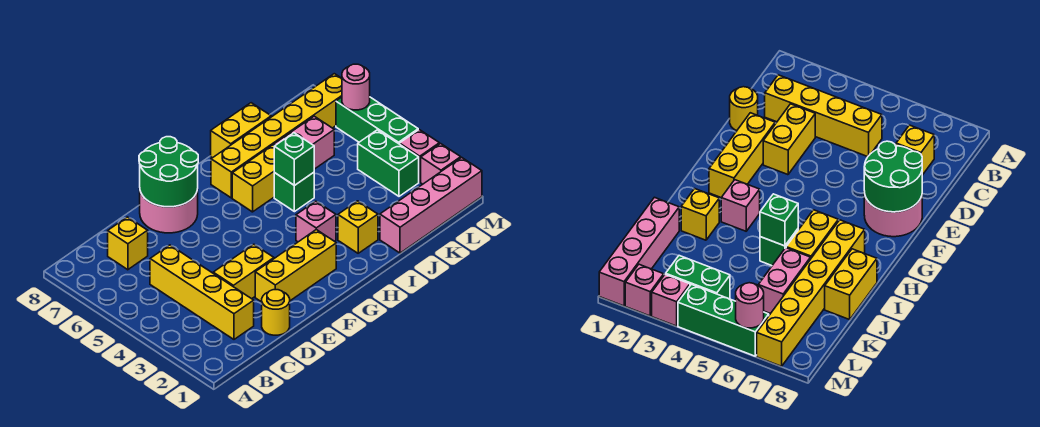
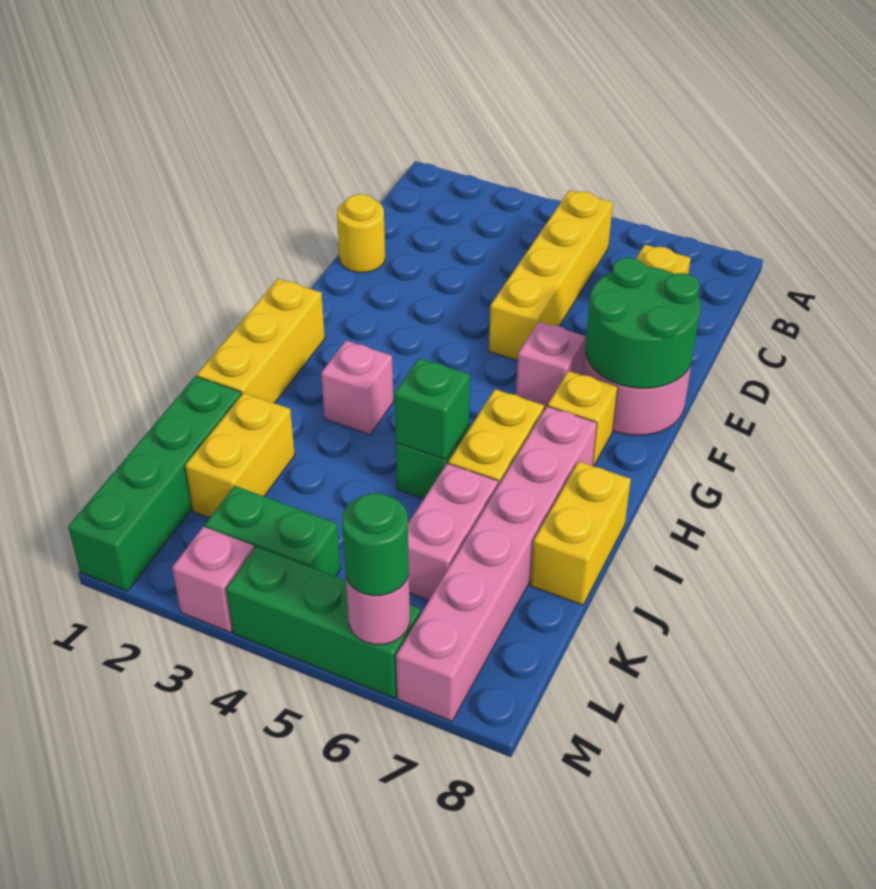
yellow brick C2:C5 level 1 -> yellow brick B5:E5 level 1
yellow brick D3:E3 level 1 -> yellow brick J2:K2 level 1
yellow brick E2:G2 level 1 -> yellow brick G1:I1 level 1
yellow brick H7:M7 level 1 -> pink brick H7:M7 level 1
yellow brick I2 level 1 -> yellow brick G7 level 1
pink brick J1:M1 level 1 -> green brick J1:M1 level 1
pink brick M2 level 1 -> pink brick F6 level 1
none -> green round brick M6 level 3

